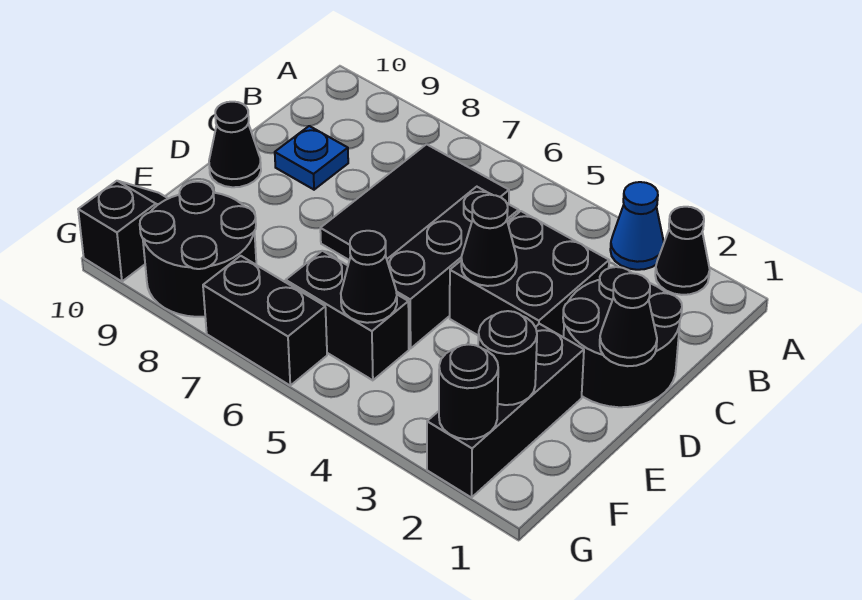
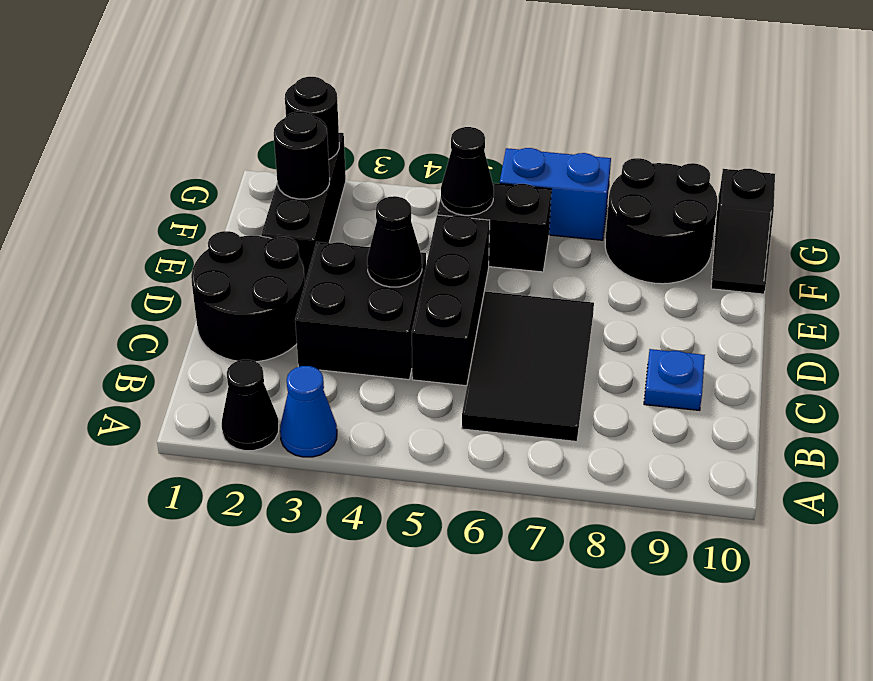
black cone D1 level 2 -> none
black cone D10 level 1 -> none
black brick G6:G7 level 1 -> blue brick G6:G7 level 1

